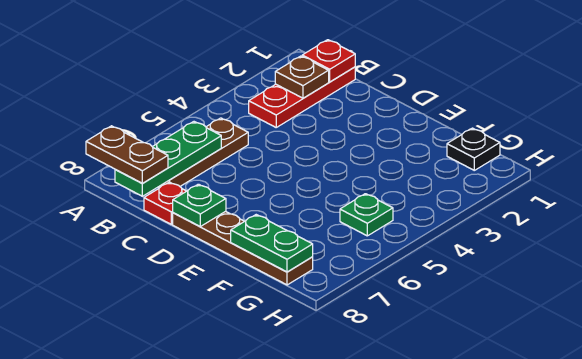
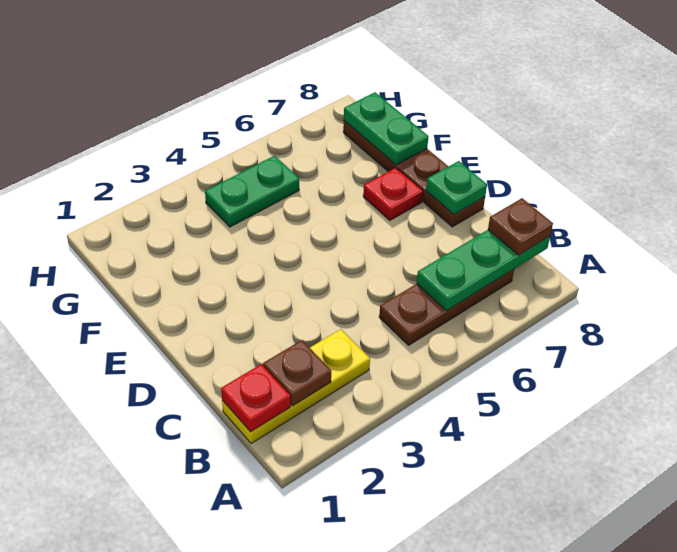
brown plate A8:B8 level 3 -> brown plate B8 level 3
red plate B1:B3 level 1 -> yellow plate B1:B3 level 1
red plate C8 level 1 -> red plate E7 level 1
black plate G1 level 1 -> none
green plate G5 level 1 -> green plate G4:G5 level 1

